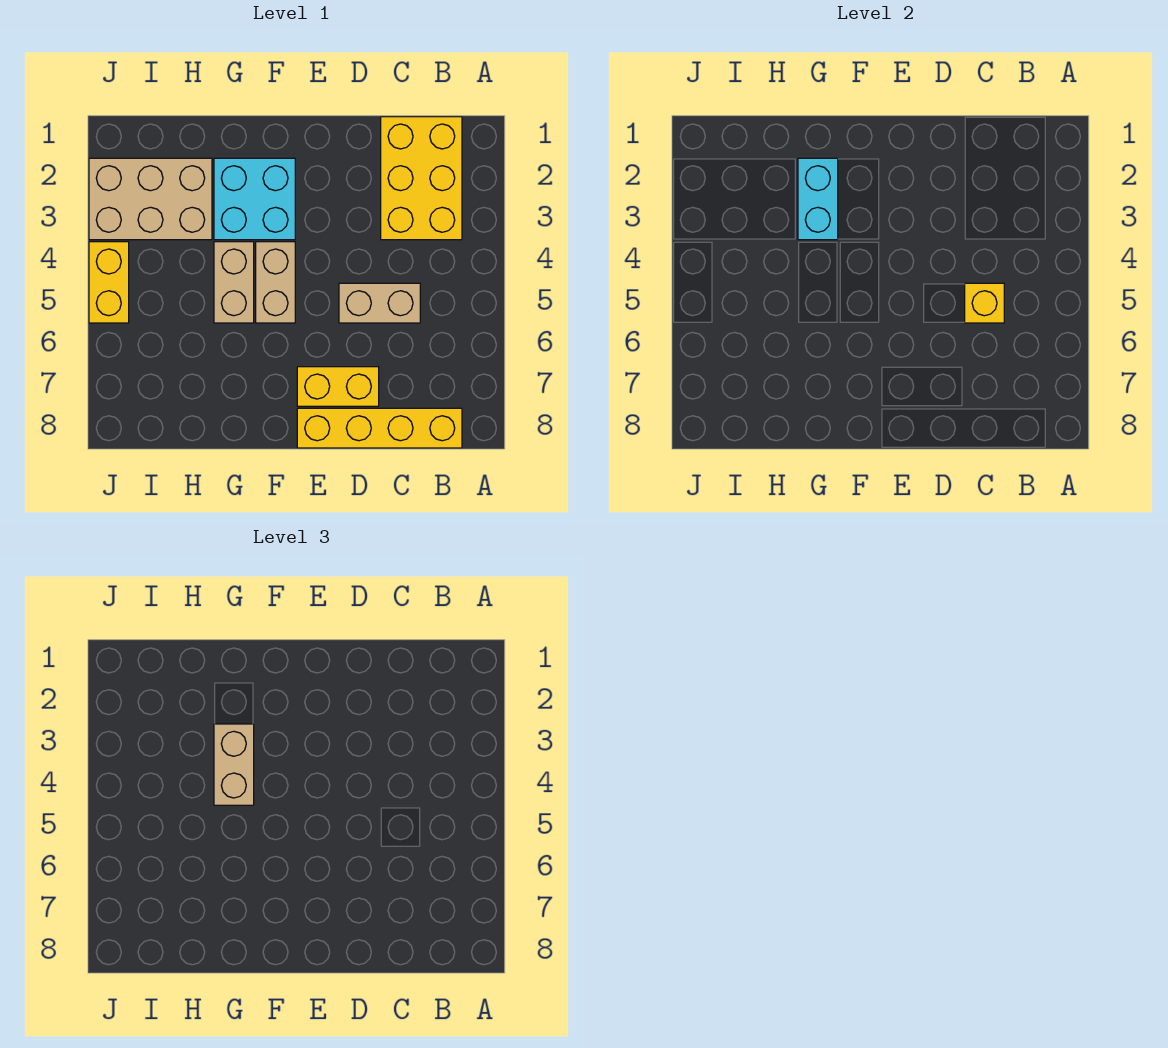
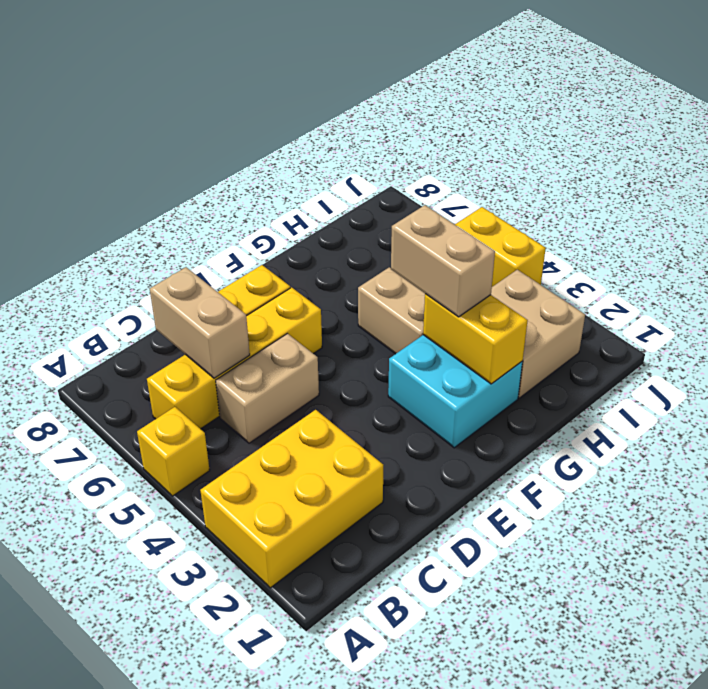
yellow brick B1:C3 level 1 -> yellow brick A2:C3 level 1
yellow brick B8:E8 level 1 -> yellow brick B6:E6 level 1
yellow brick C5 level 2 -> yellow brick A5 level 1
tan brick F4:F5 level 1 -> tan brick C6:C7 level 2
cyan brick G2:G3 level 2 -> yellow brick G2:G3 level 2
tan brick H2:J3 level 1 -> tan brick H2:I3 level 1

